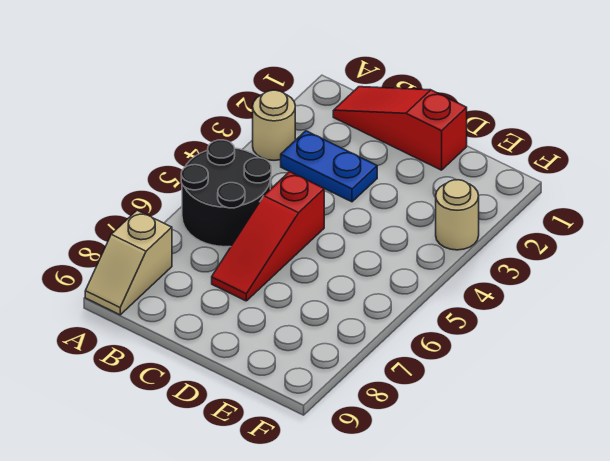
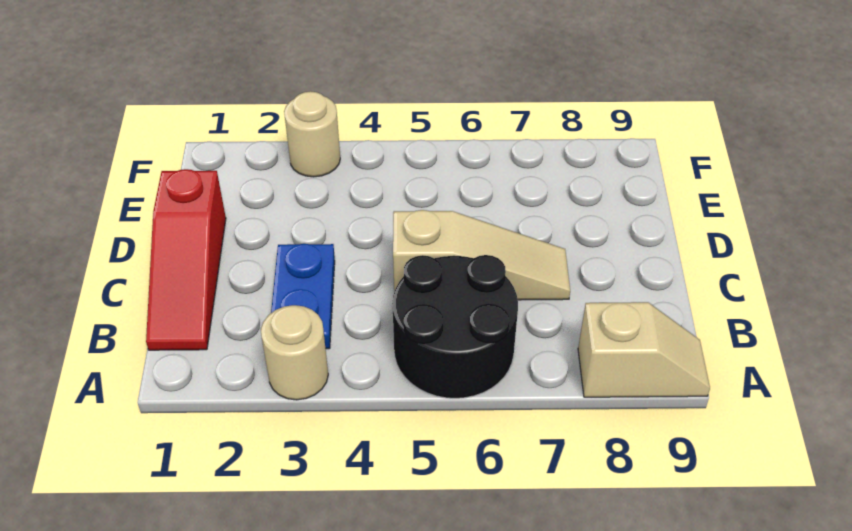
red slope C5:C7 level 1 top 5 -> tan slope C5:C7 level 1 top 5

